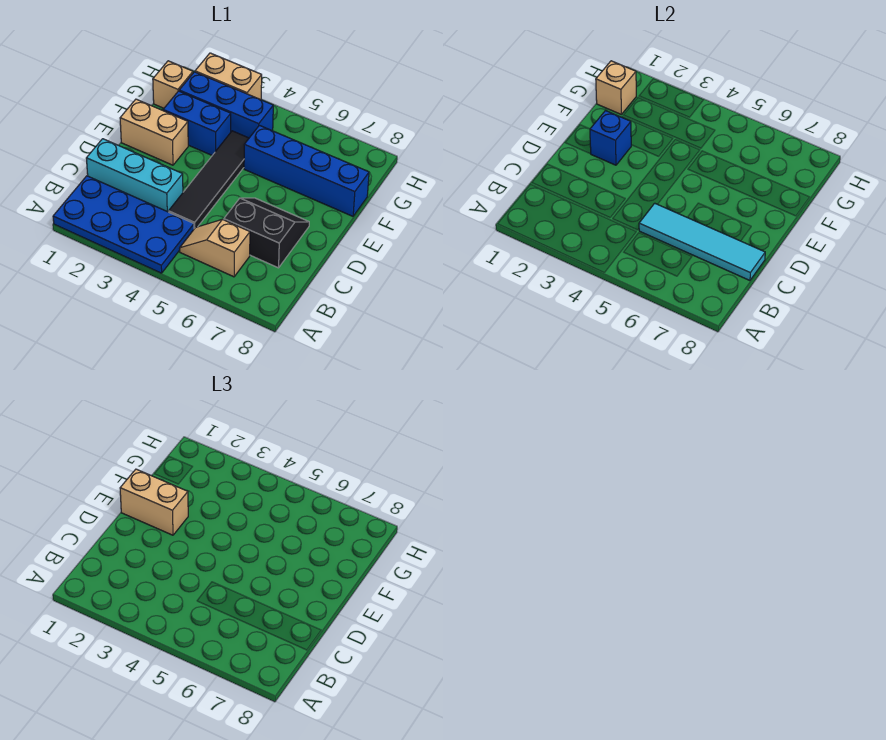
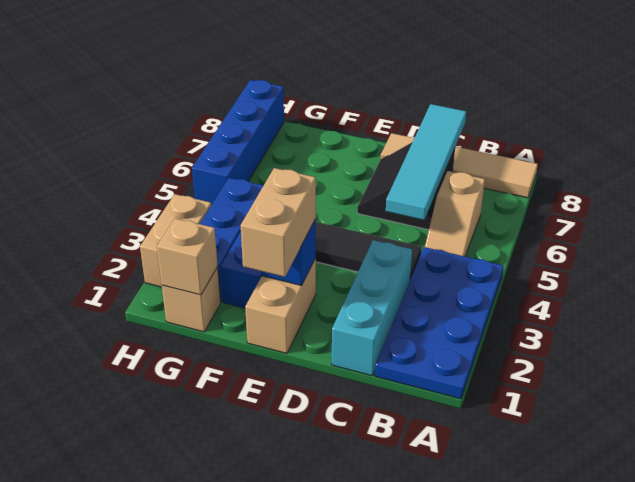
none -> tan tile A8:D8 level 1
blue brick F5:F8 level 1 -> blue brick H5:H8 level 1

